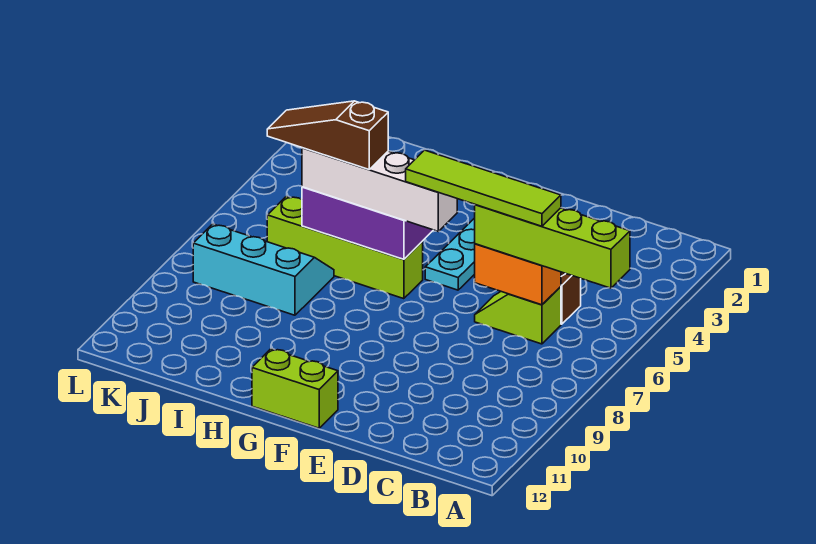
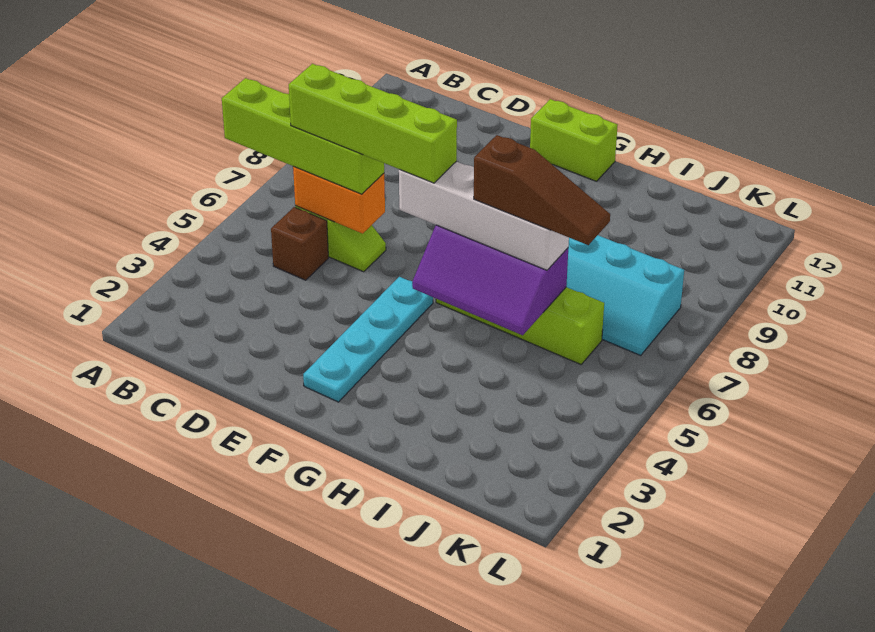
lime tile C6:F6 level 4 -> lime brick C6:F6 level 4

